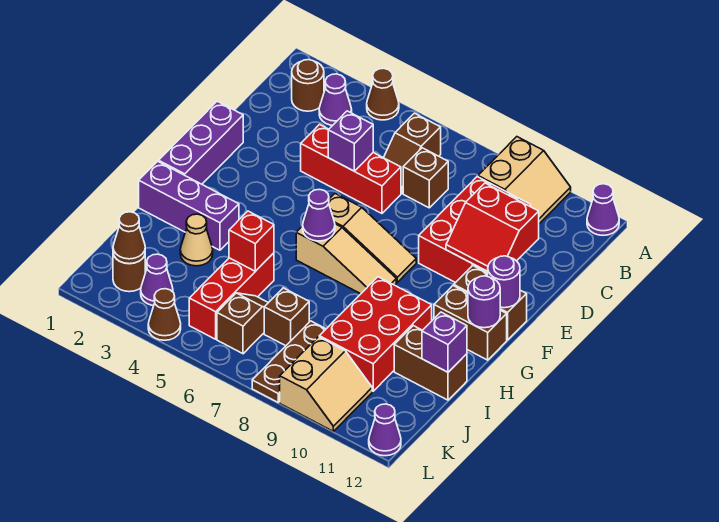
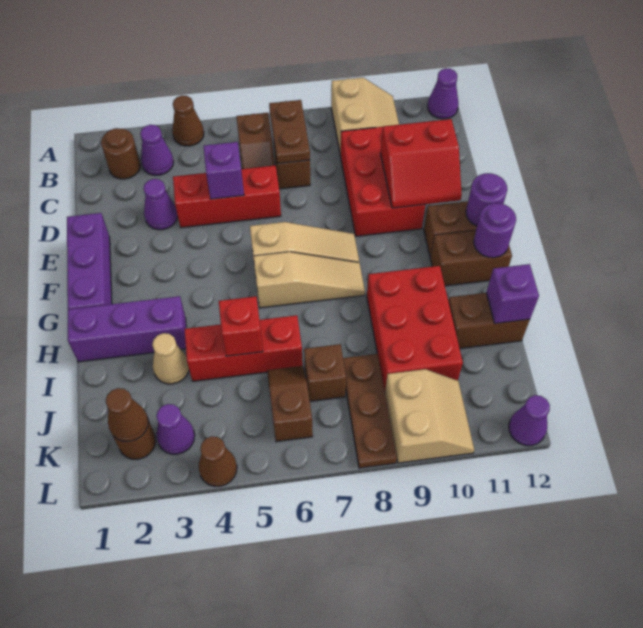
none -> brown plate B7:C7 level 2
purple cone G6 level 2 -> purple cone D3 level 1
red brick I5:K5 level 1 -> red brick I4:I6 level 1

